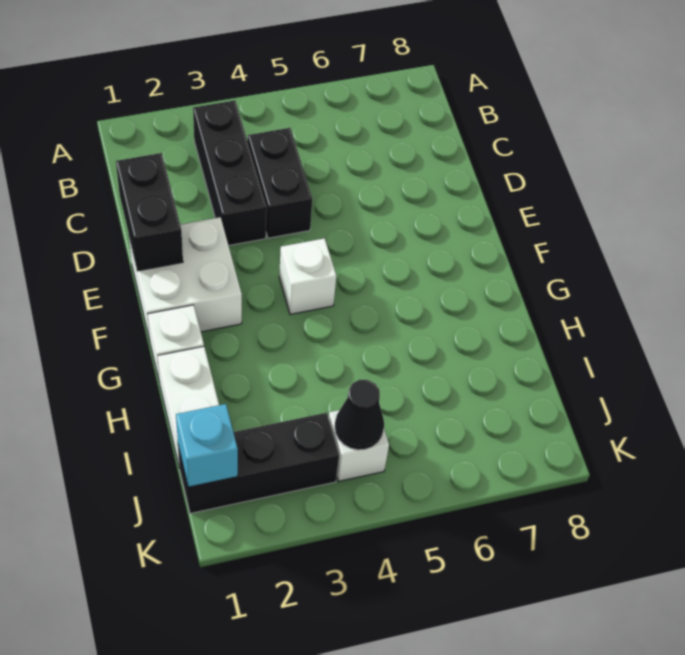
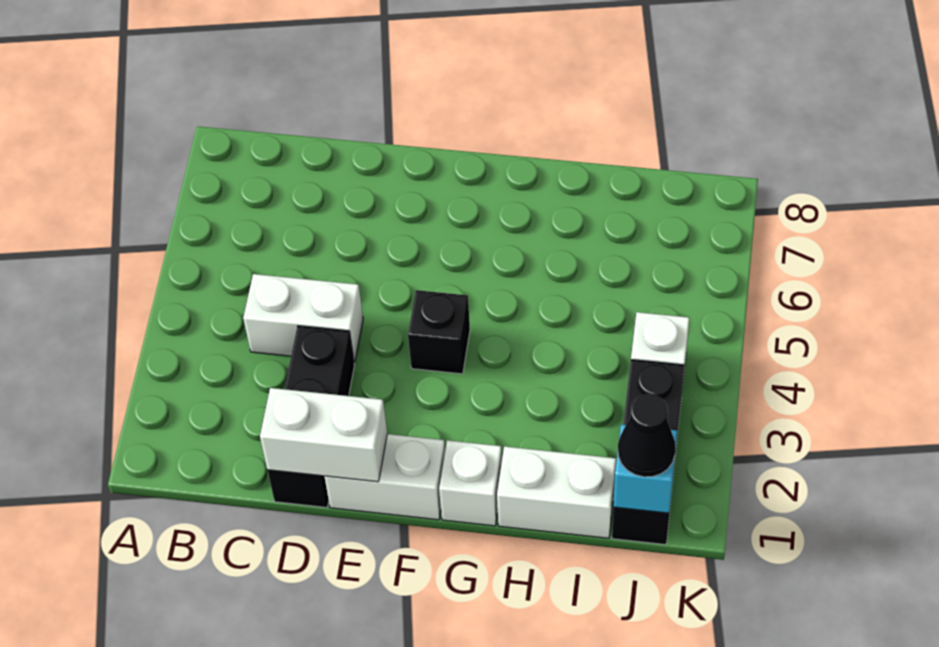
black brick B3:D3 level 1 -> black brick D1:D3 level 1
black brick C4:D4 level 1 -> white brick C4:D4 level 1
black brick D1:E1 level 2 -> white brick D1:E1 level 2
white brick E1:F2 level 1 -> white brick E1:F1 level 1
white brick F4 level 1 -> black brick F4 level 1
black cone J4 level 2 -> black cone J1 level 3

